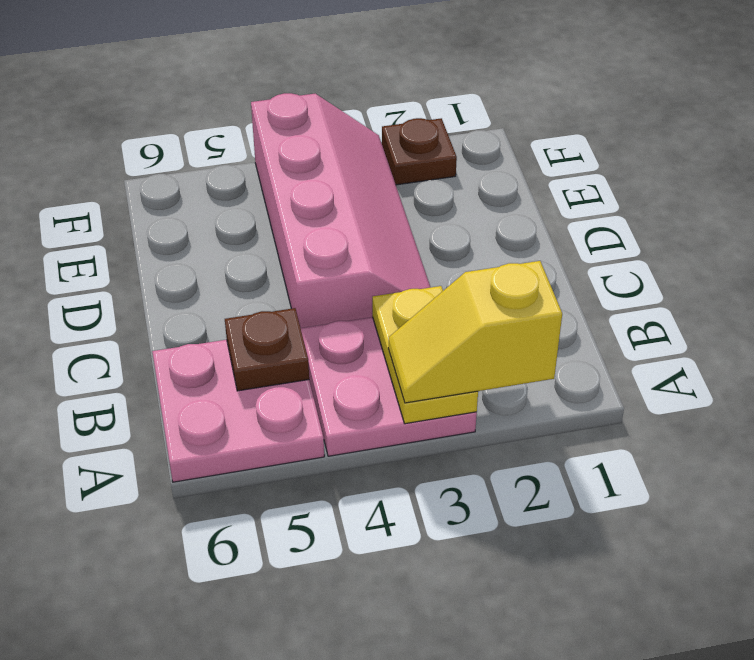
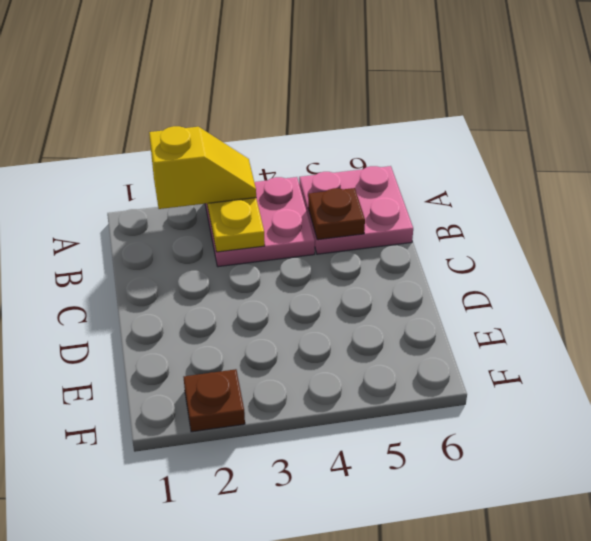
pink slope C3:F4 level 1 top 4 -> none

